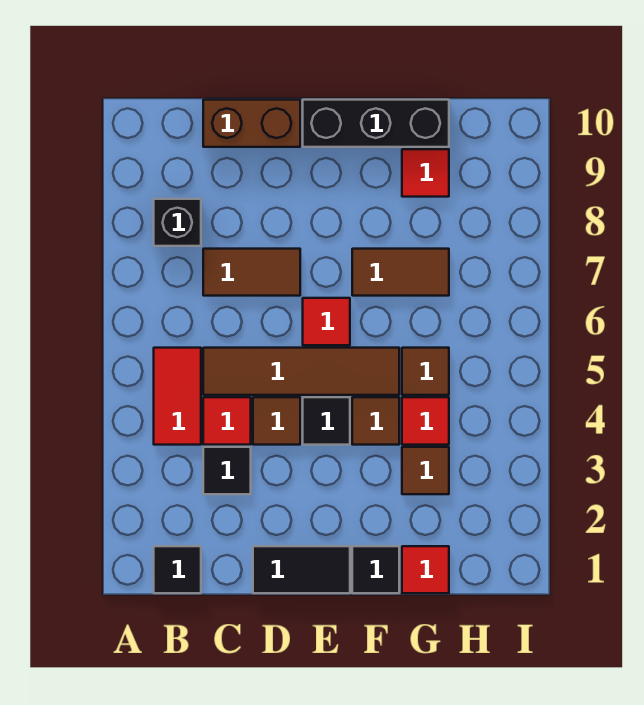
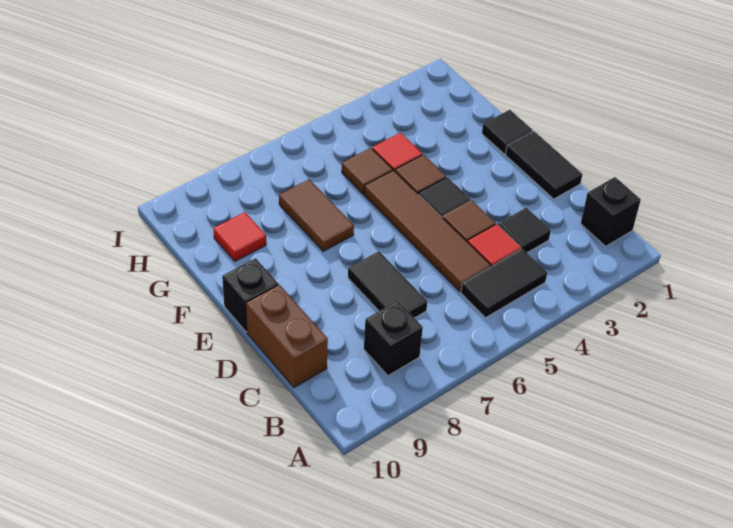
black tile B1 level 1 -> black brick B1 level 1
red tile B4:B5 level 1 -> black tile B4:B5 level 1
brown tile C7:D7 level 1 -> black tile C7:D7 level 1
red tile E6 level 1 -> none
black brick E10:G10 level 1 -> black brick E10 level 1
red tile G1 level 1 -> none
brown tile G3 level 1 -> none

